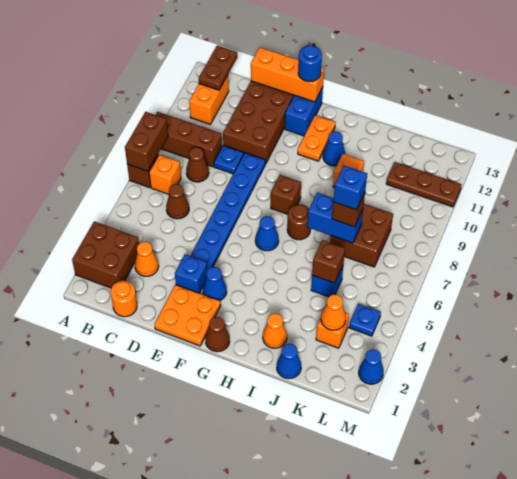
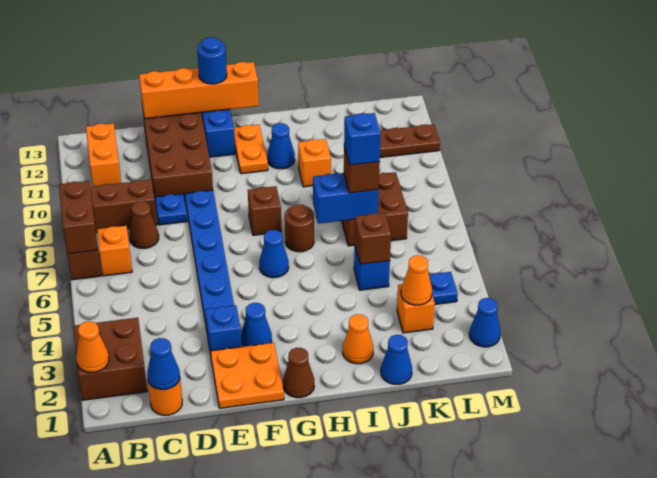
brown plate B12:B13 level 2 -> none
none -> blue cone C1 level 2
orange cone C3 level 1 -> orange cone A2 level 2
brown cone C6 level 1 -> none
orange brick D13:F13 level 2 -> orange brick D13:G13 level 2

